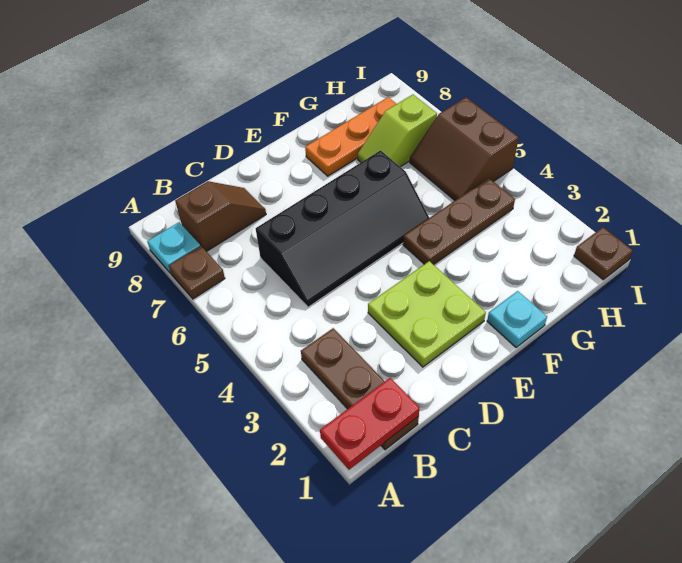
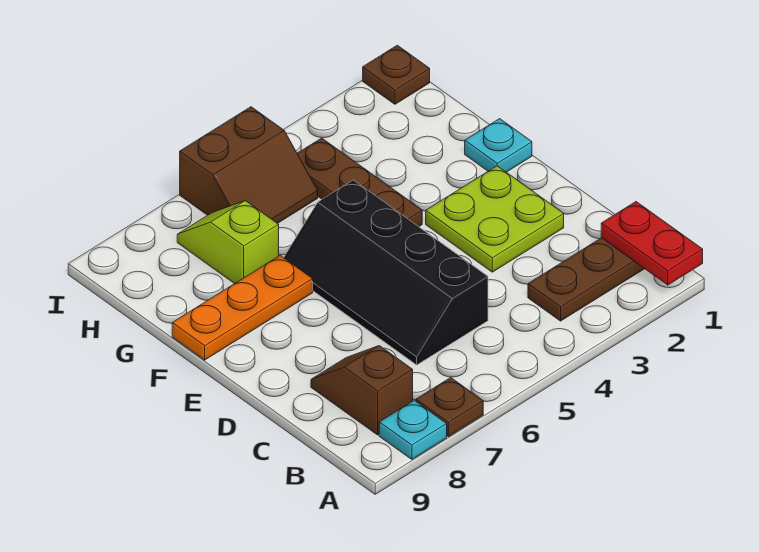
black slope C5:F6 level 1 top 6 -> black slope C5:F6 level 1 top 5
orange plate F8:H8 level 1 -> orange plate F7:F9 level 1
lime slope G7:H7 level 1 top H -> lime slope G7:H7 level 1 top G

